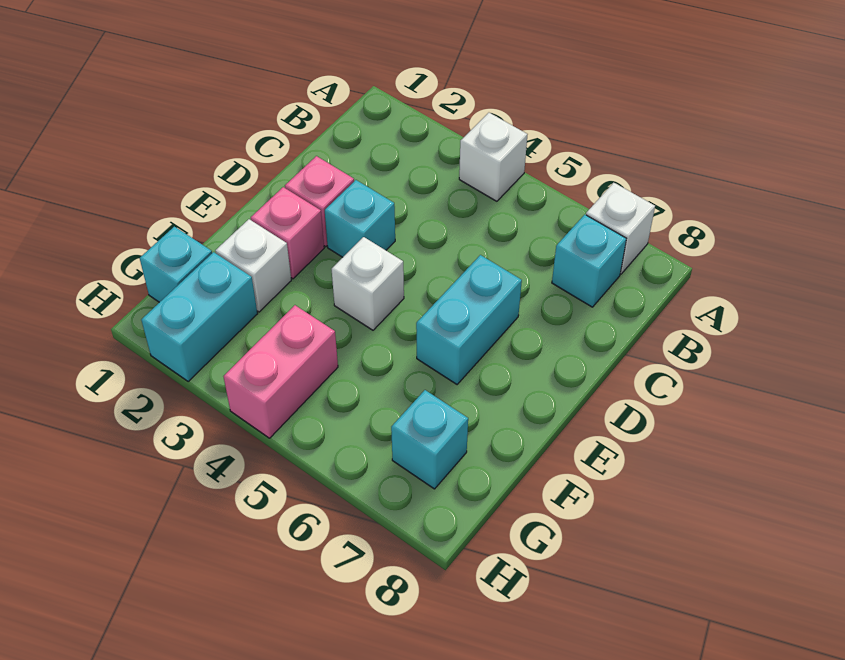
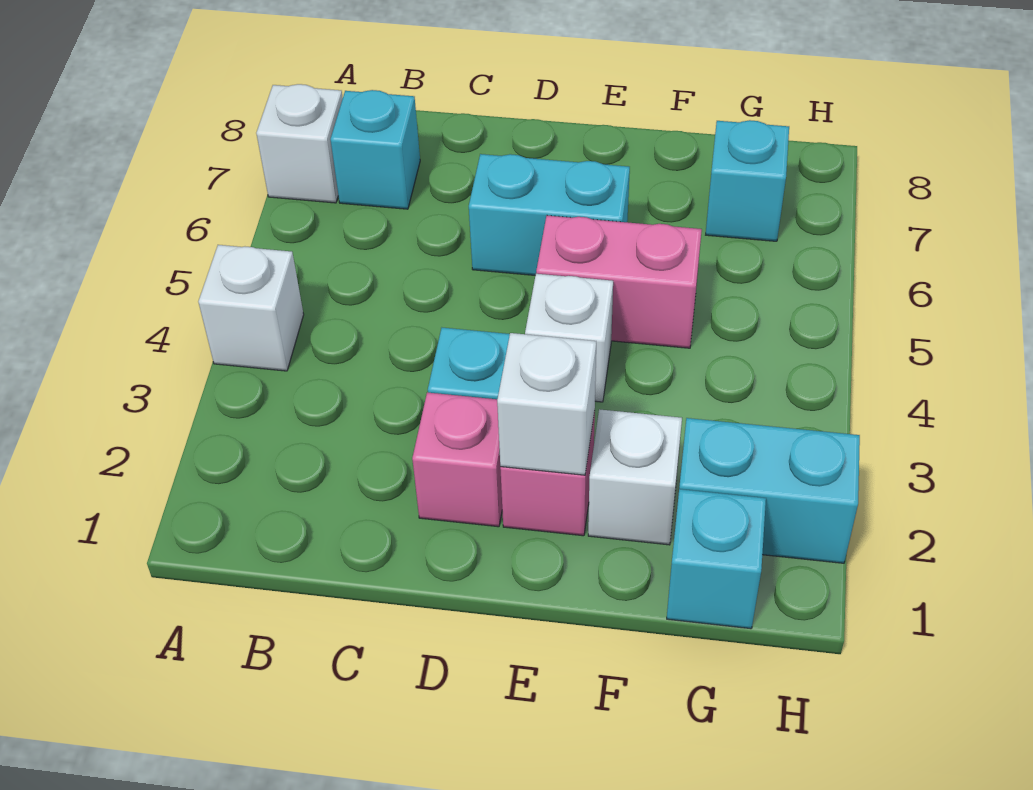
none -> white brick E2 level 2
pink brick G4:H4 level 1 -> pink brick E5:F5 level 1

